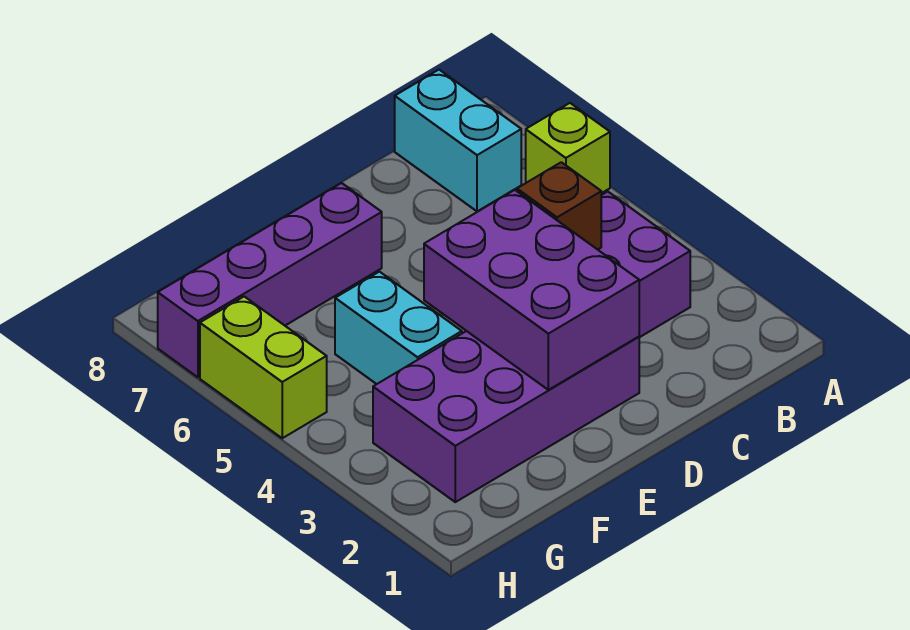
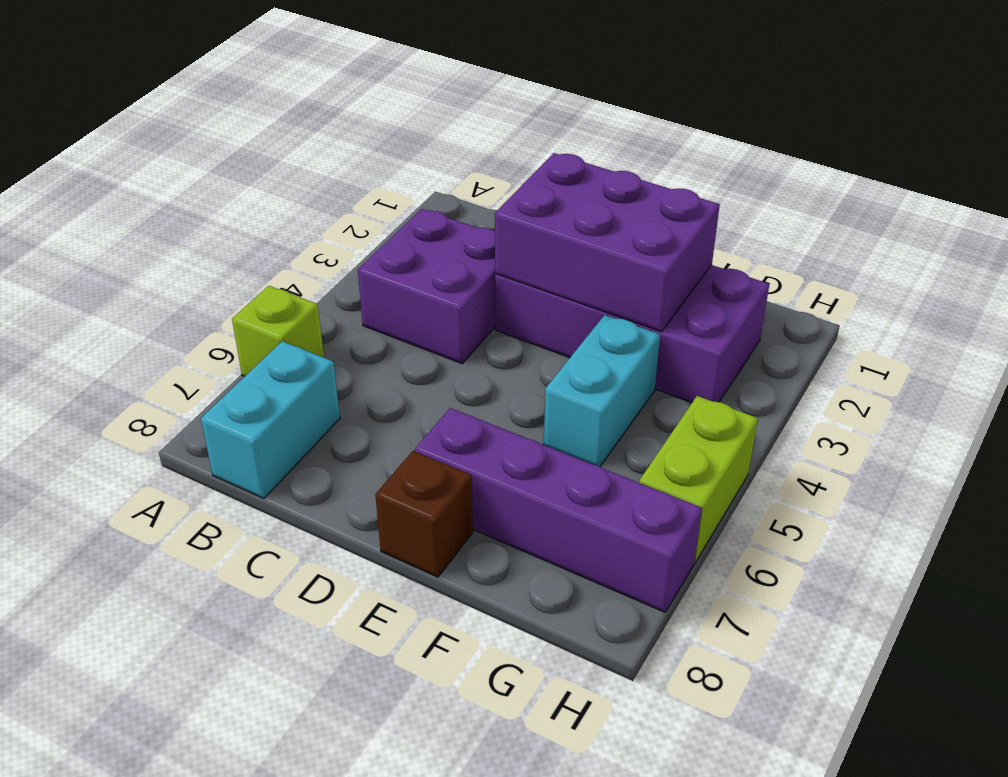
brown brick C4 level 2 -> brown brick E8 level 1
purple brick D2:E4 level 2 -> purple brick D2:F3 level 2

